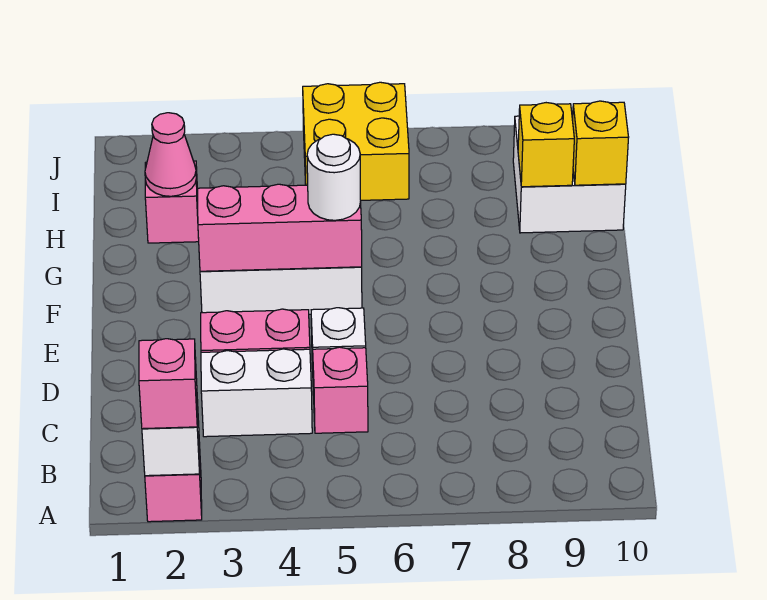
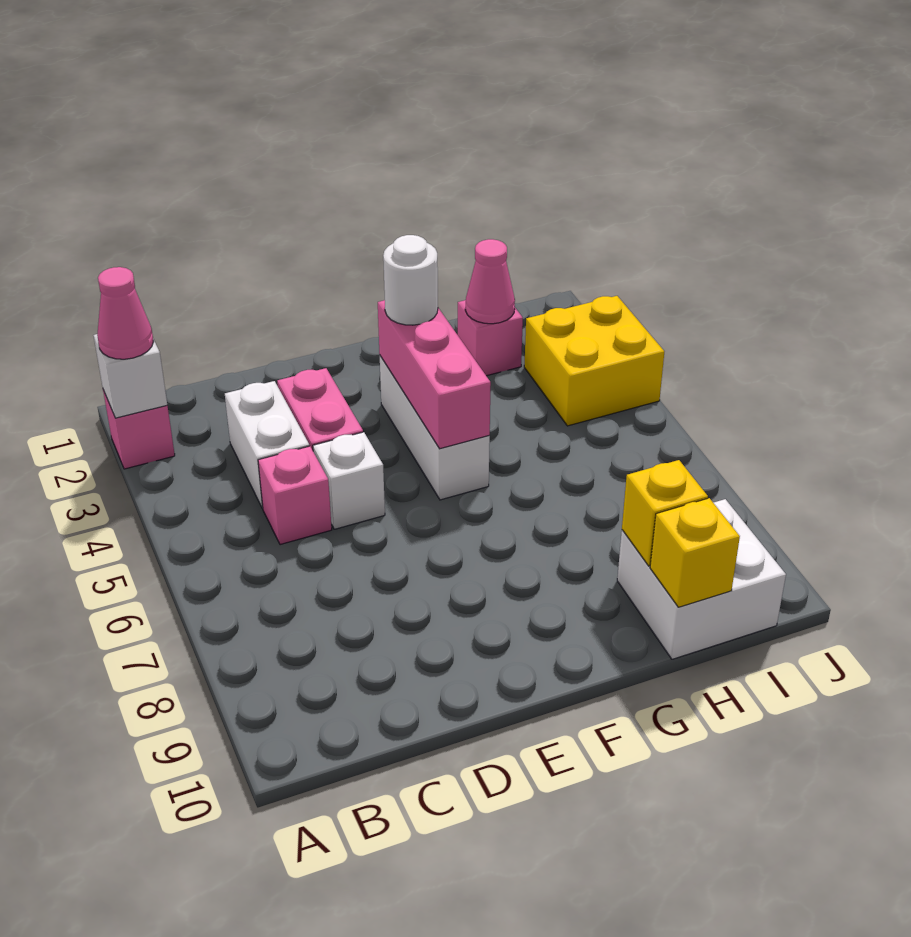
pink brick A2 level 3 -> pink cone A2 level 3
white round brick F5 level 3 -> white round brick F3 level 3
yellow brick I5:J6 level 1 -> yellow brick I3:J4 level 1

